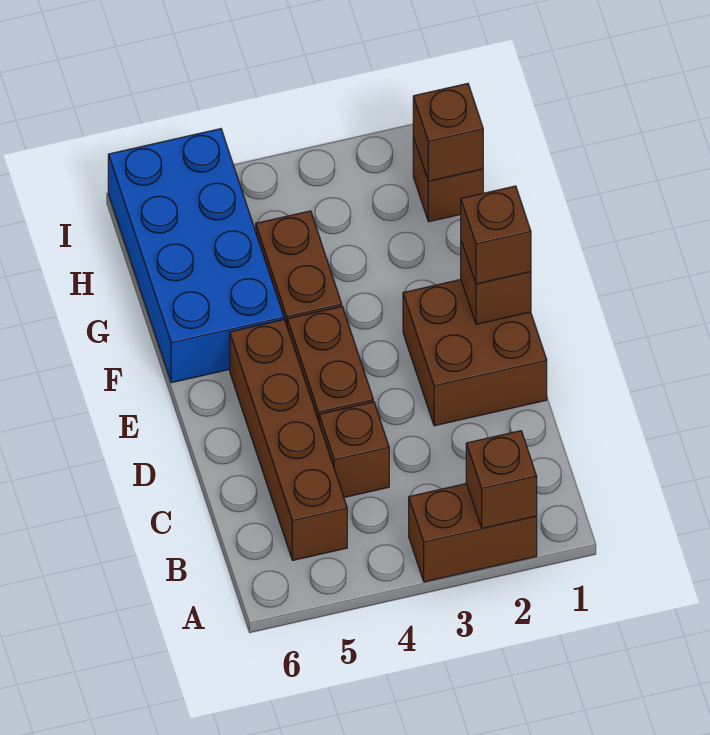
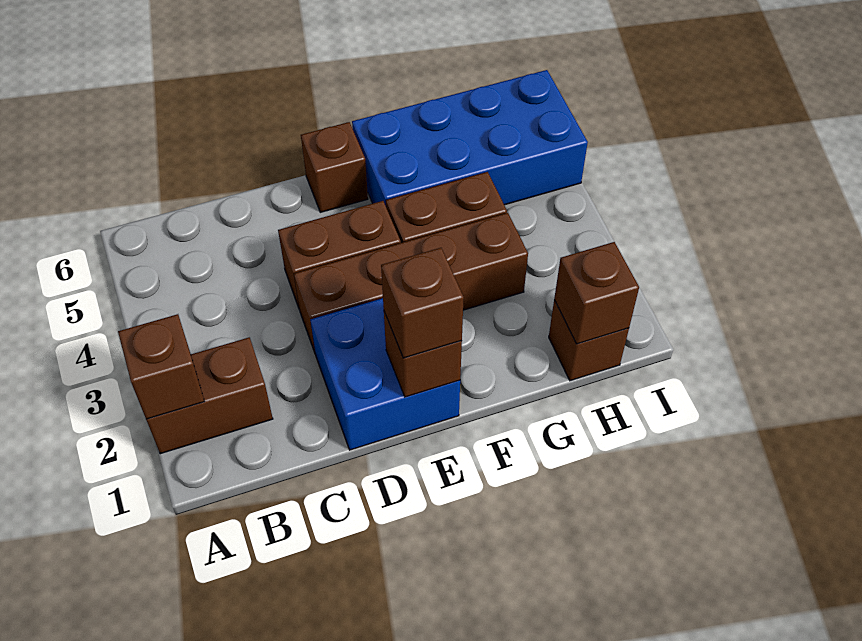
brown brick A2:A3 level 1 -> brown brick A2:B2 level 1
brown brick B5:E5 level 1 -> brown brick D3:G3 level 1
brown brick C4 level 1 -> brown brick E6 level 1
brown brick D1:E2 level 1 -> blue brick D1:E2 level 1

